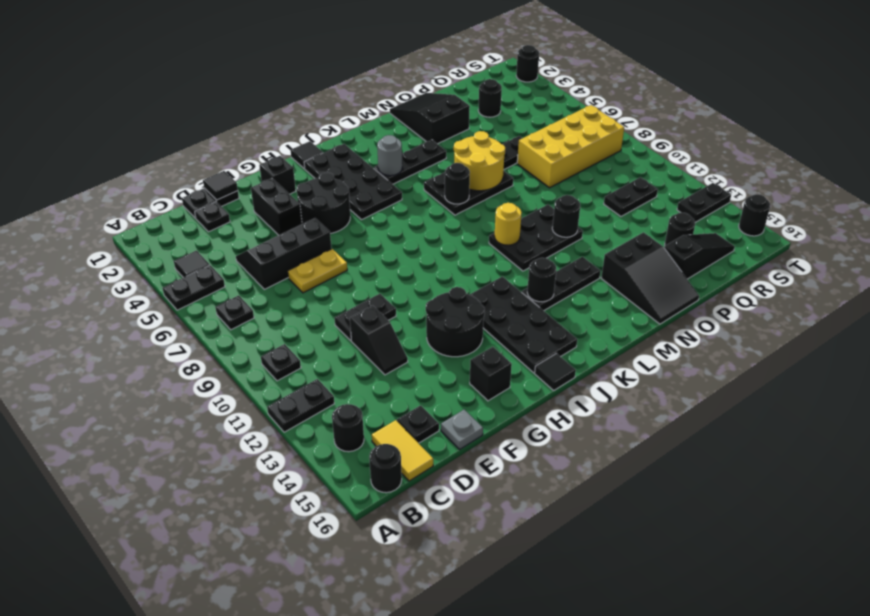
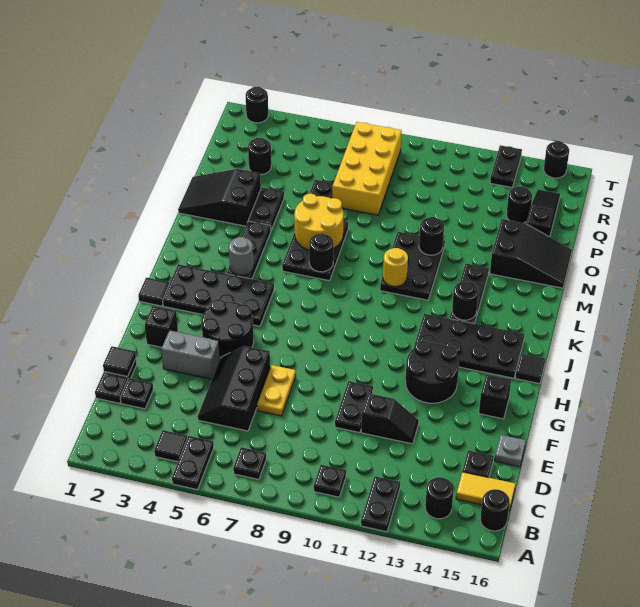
black brick F3:F4 level 1 -> grey brick F3:F4 level 1
black plate Q11:R11 level 1 -> black plate N4:O4 level 1

